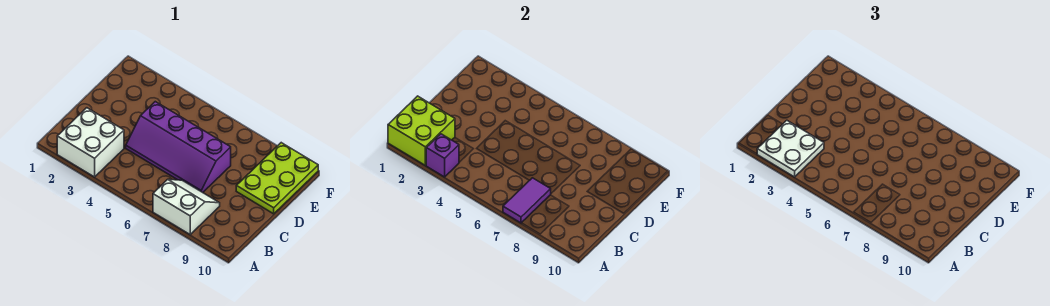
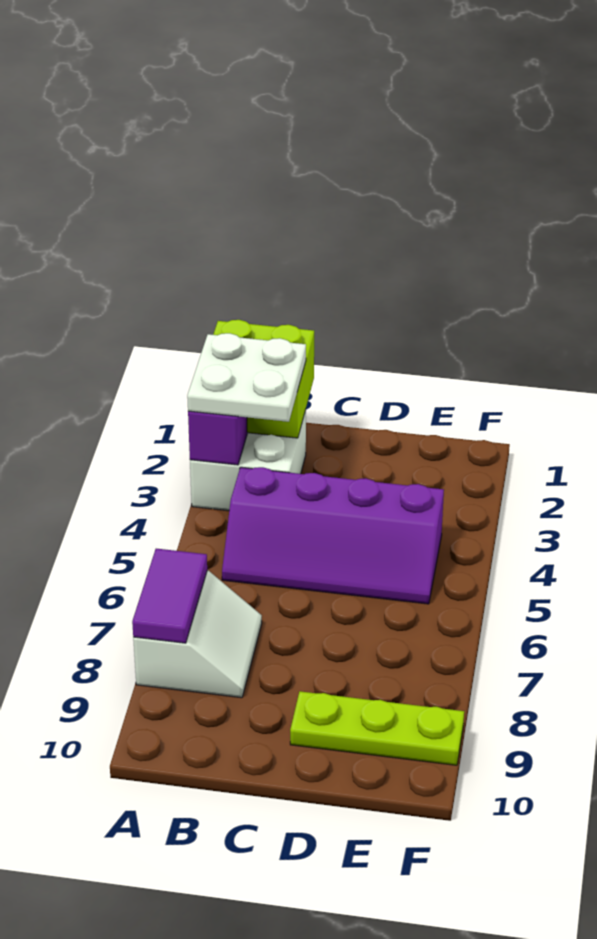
purple tile A7:B7 level 2 -> purple tile A7:A8 level 2
purple slope C4:D7 level 1 top D -> purple slope B4:E5 level 1 top 4
lime plate D9:F10 level 1 -> lime plate D9:F9 level 1

